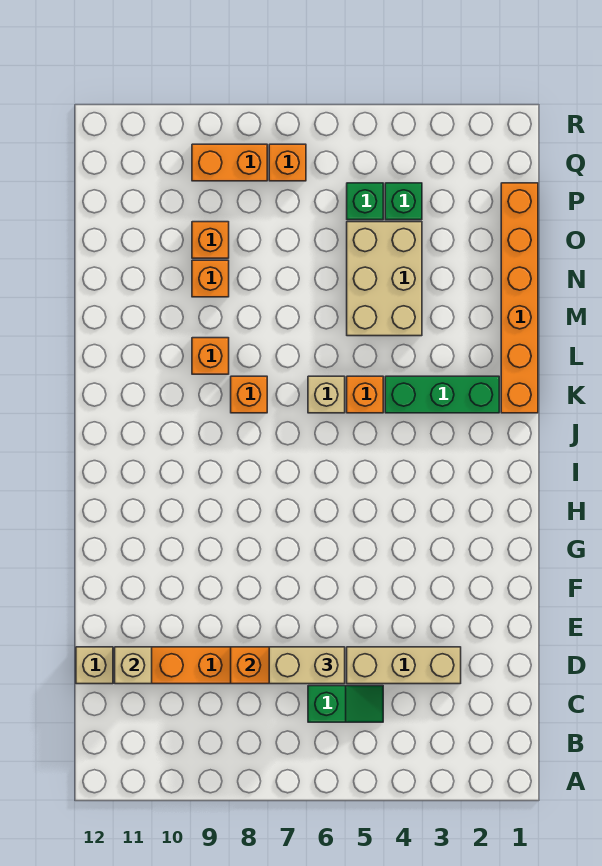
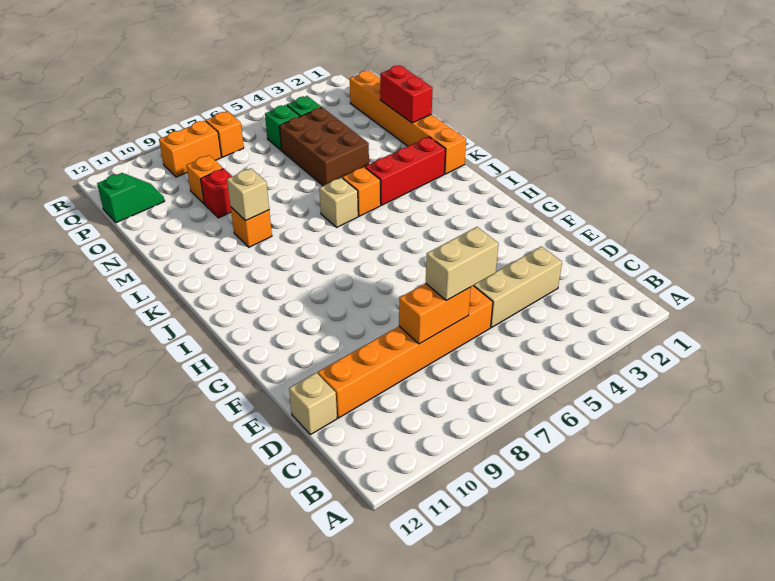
green slope C5:C6 level 1 top 6 -> green slope P11:P12 level 1 top 12
tan brick D11 level 2 -> tan brick L9 level 2
green brick K2:K4 level 1 -> red brick K2:K4 level 1
orange brick K8 level 1 -> none
none -> red brick M1:N1 level 2
tan brick M4:O5 level 1 -> brown brick M4:O5 level 1
orange brick N9 level 1 -> red brick N9 level 1

